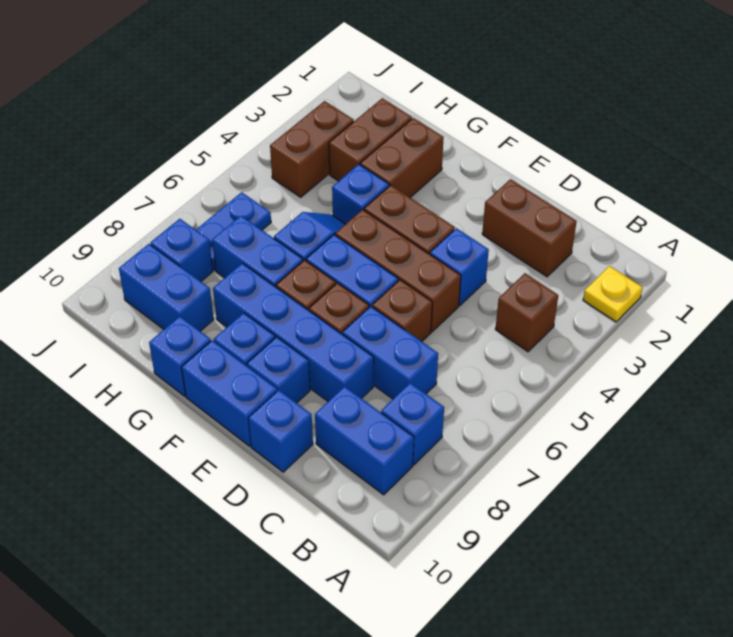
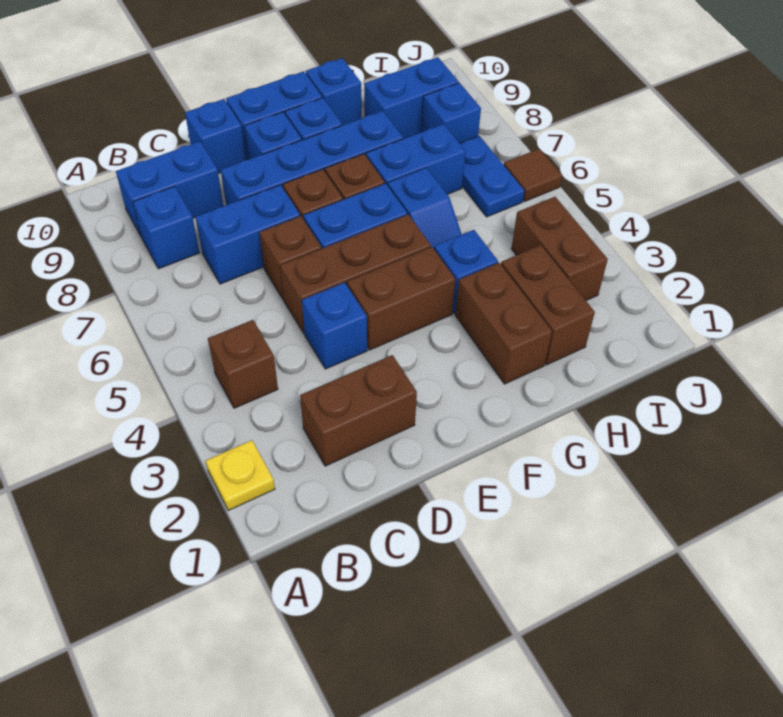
none -> brown tile J6 level 1

